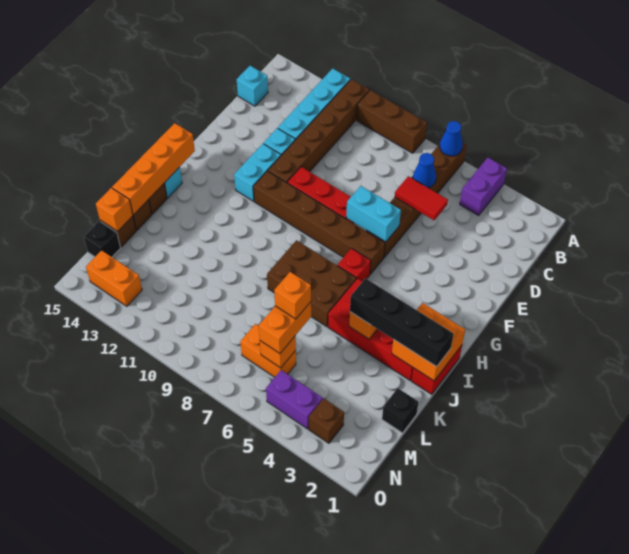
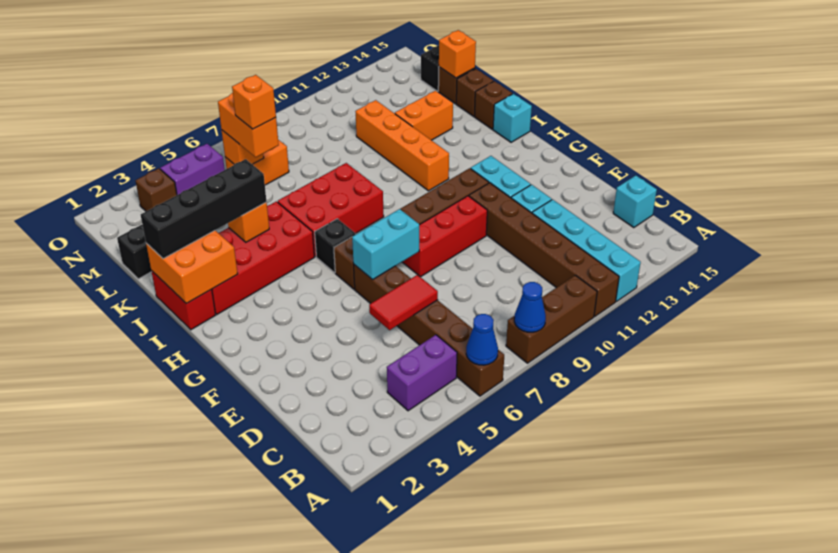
purple brick A4:B4 level 1 -> purple brick B4:B5 level 1
blue cone C6 level 2 -> blue cone A8 level 2
red brick H6 level 1 -> black brick H6 level 1
orange brick H15:K15 level 2 -> orange brick I11:L11 level 1
brown brick I6:J8 level 1 -> red brick I6:J8 level 1
orange brick N13:N14 level 1 -> orange brick K12:K13 level 1

